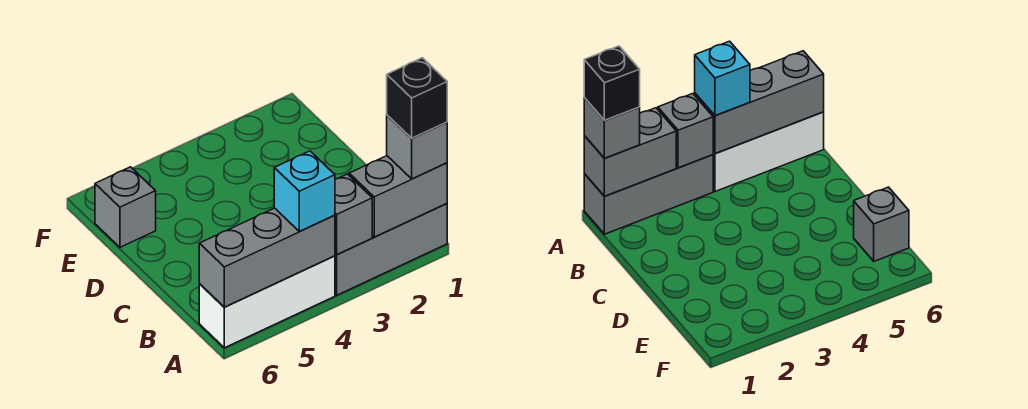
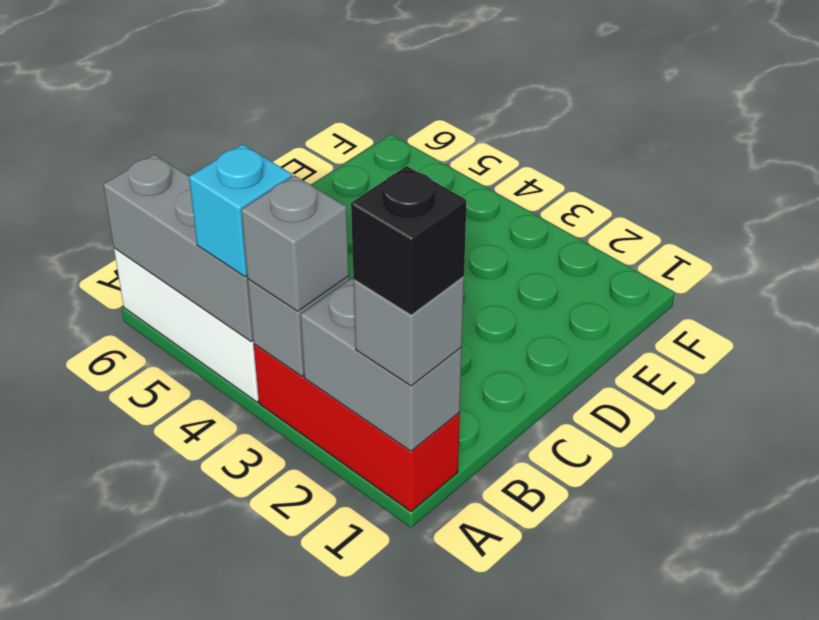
grey brick A1:A3 level 1 -> red brick A1:A3 level 1
grey brick E6 level 1 -> grey brick A3 level 3

